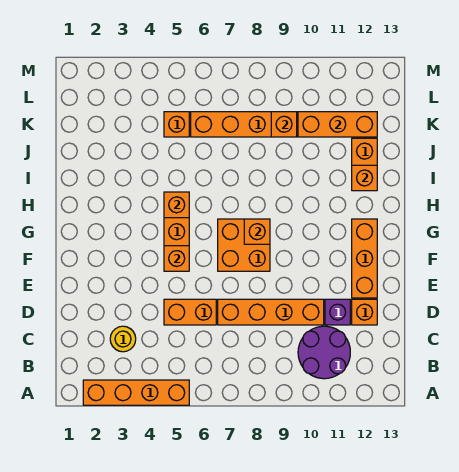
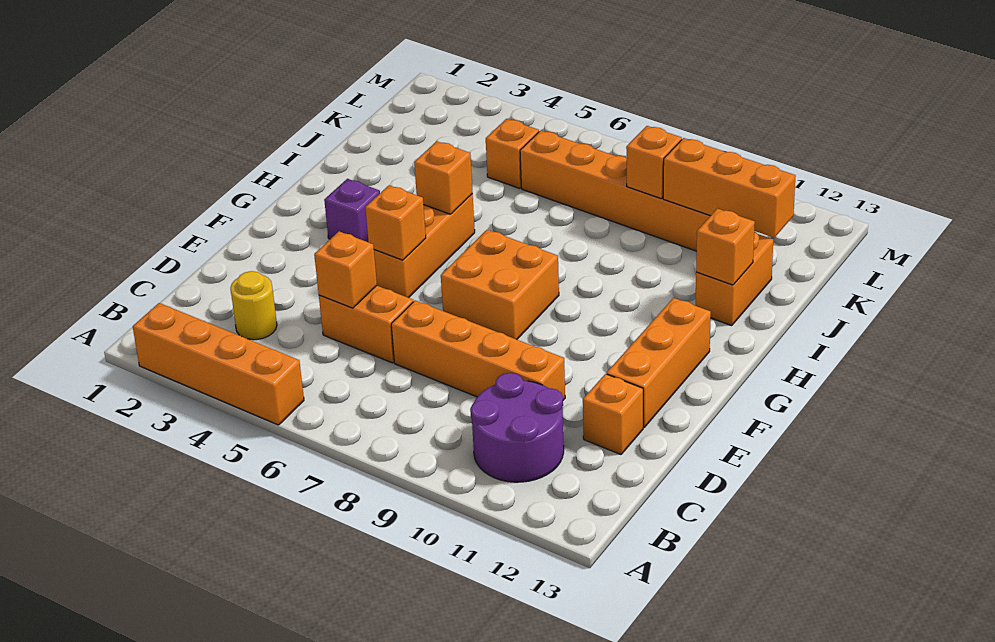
purple brick D11 level 1 -> purple brick G3 level 1
orange brick G8 level 2 -> orange brick D5 level 2

